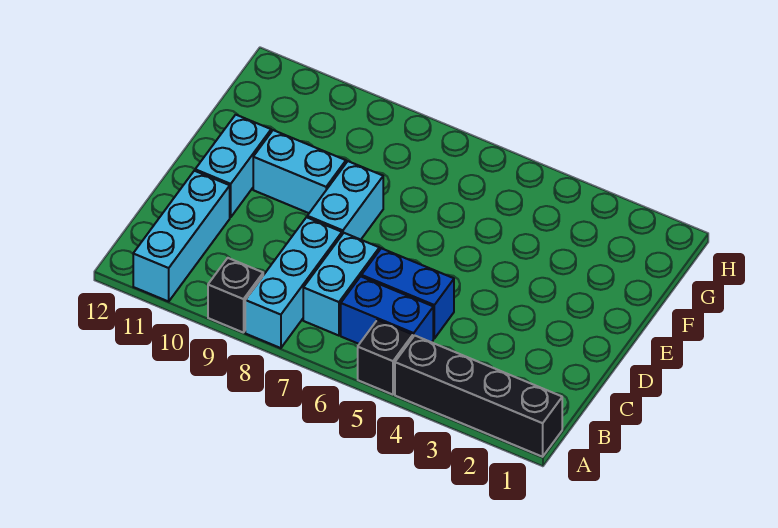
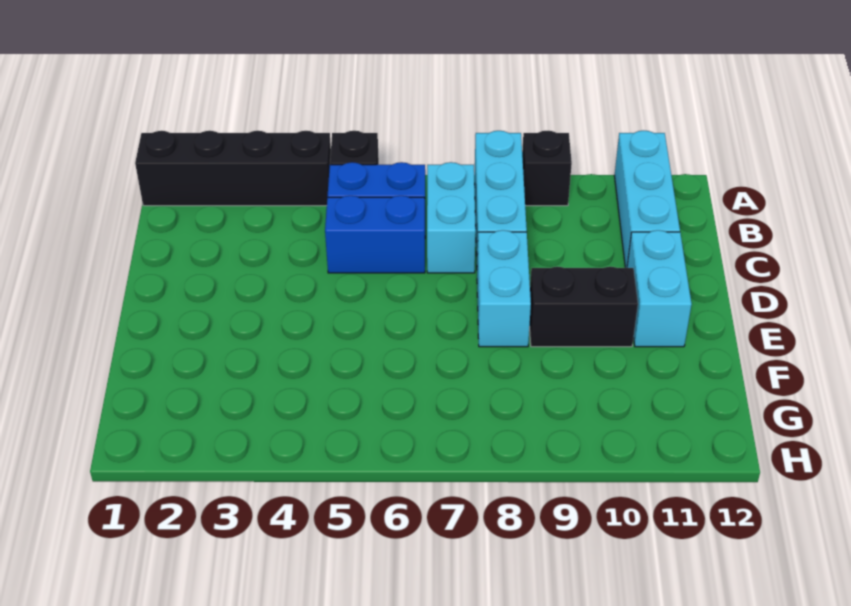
cyan brick E9:E10 level 1 -> black brick E9:E10 level 1

